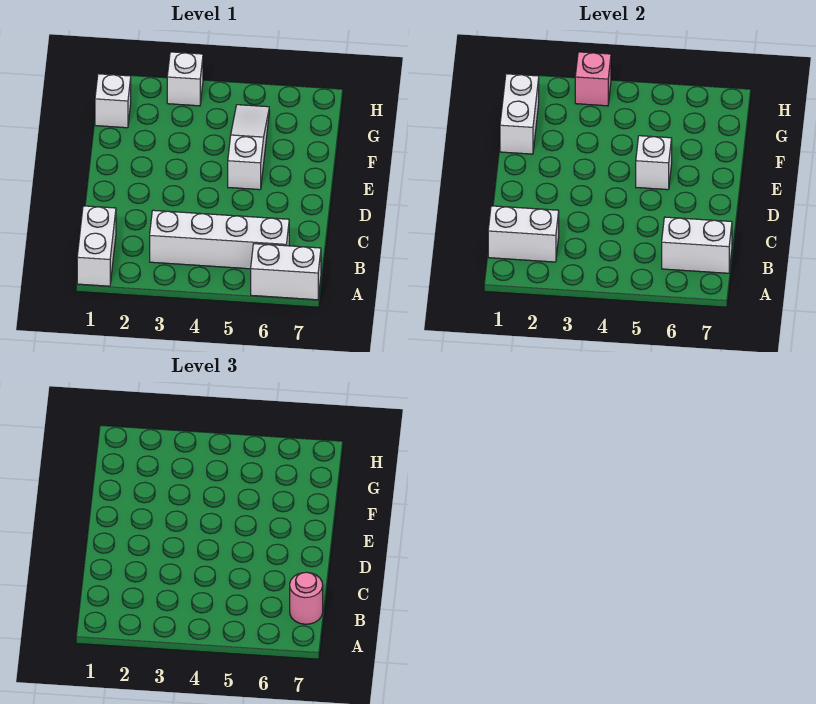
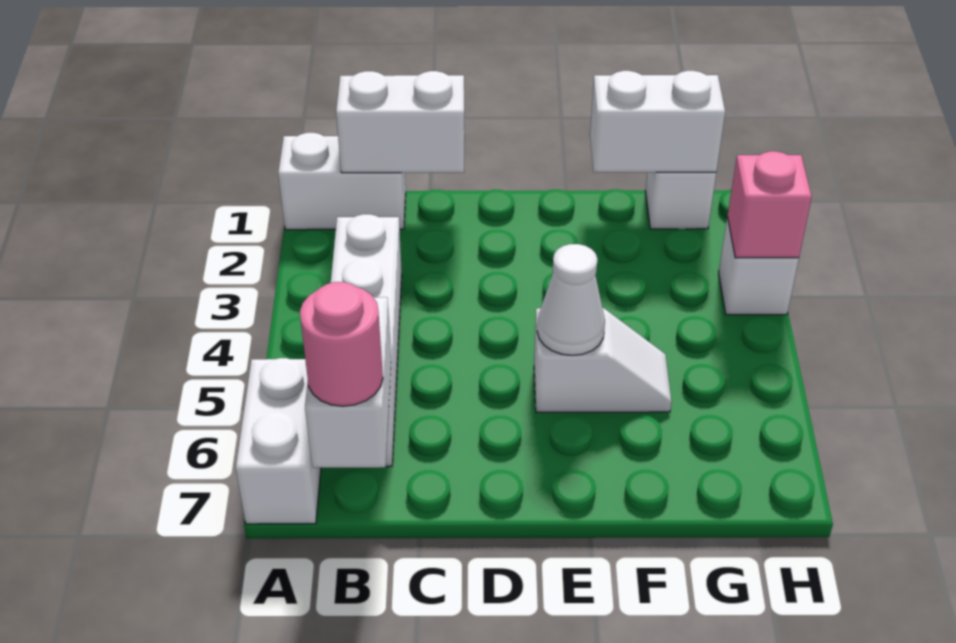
white brick B1:B2 level 2 -> white brick B1:C1 level 2
white slope E5:G5 level 1 top E -> white slope E5:F5 level 1 top E
white brick E5 level 2 -> white cone E5 level 2

